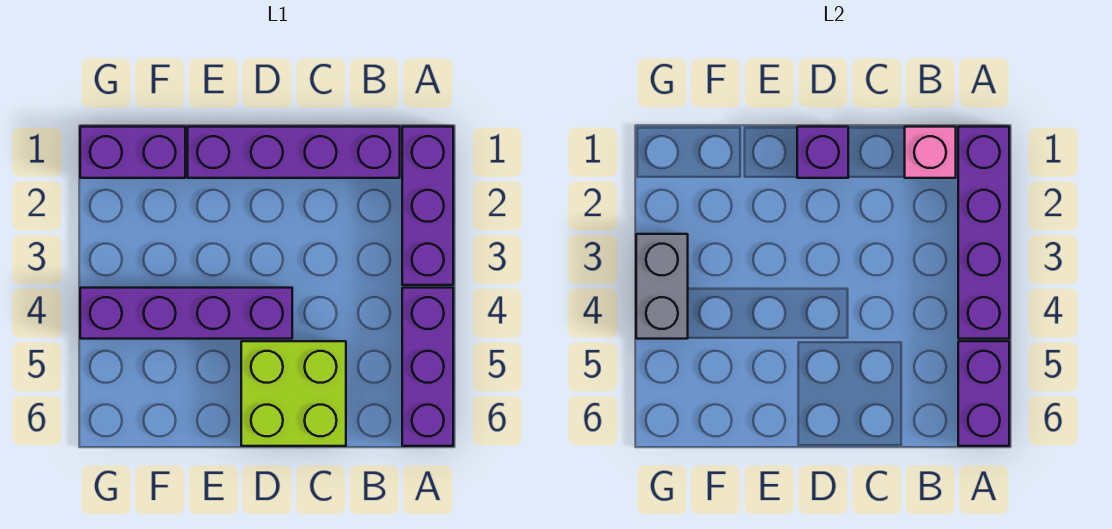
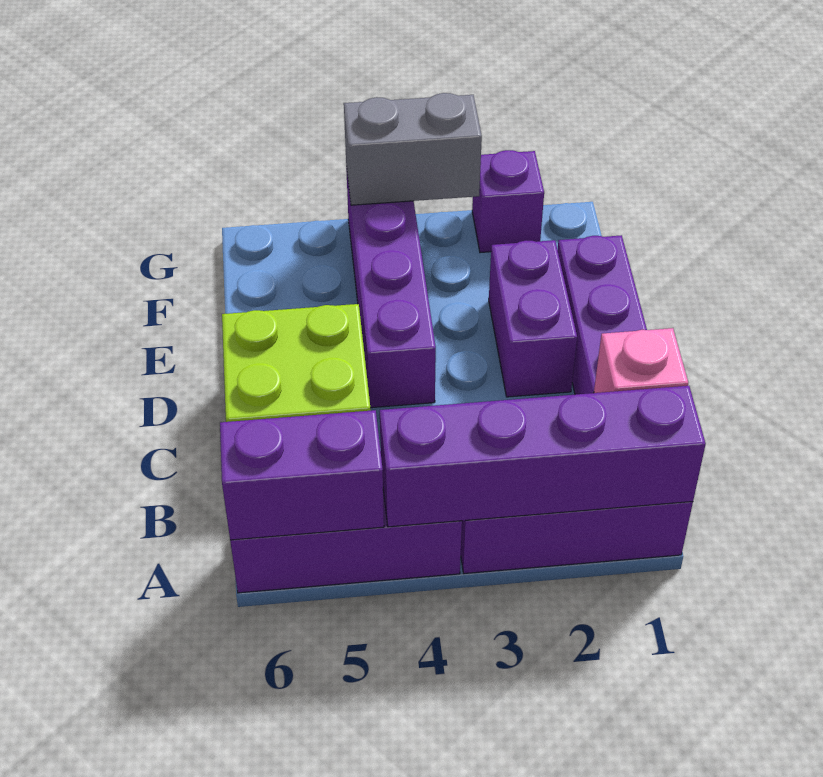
purple brick D1 level 2 -> purple brick G2 level 1
purple brick F1:G1 level 1 -> purple brick D2:E2 level 1

